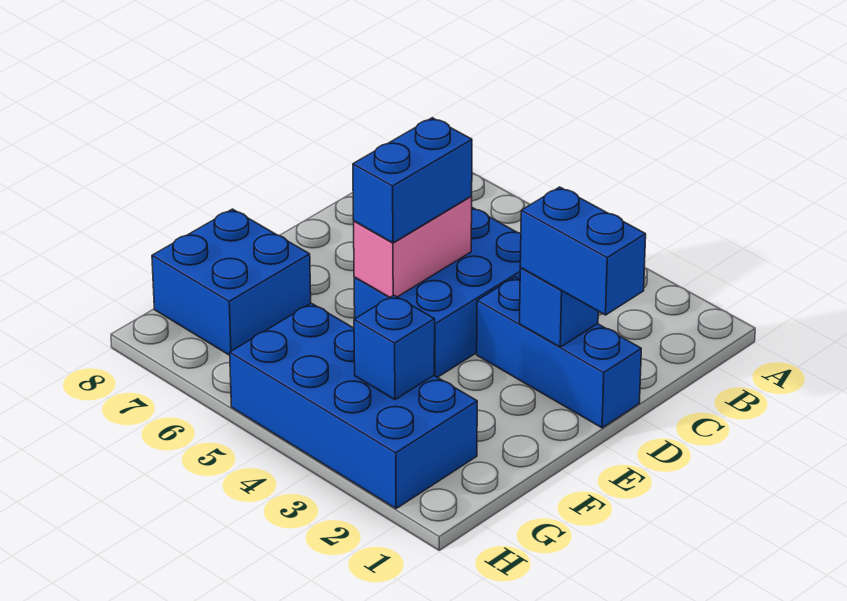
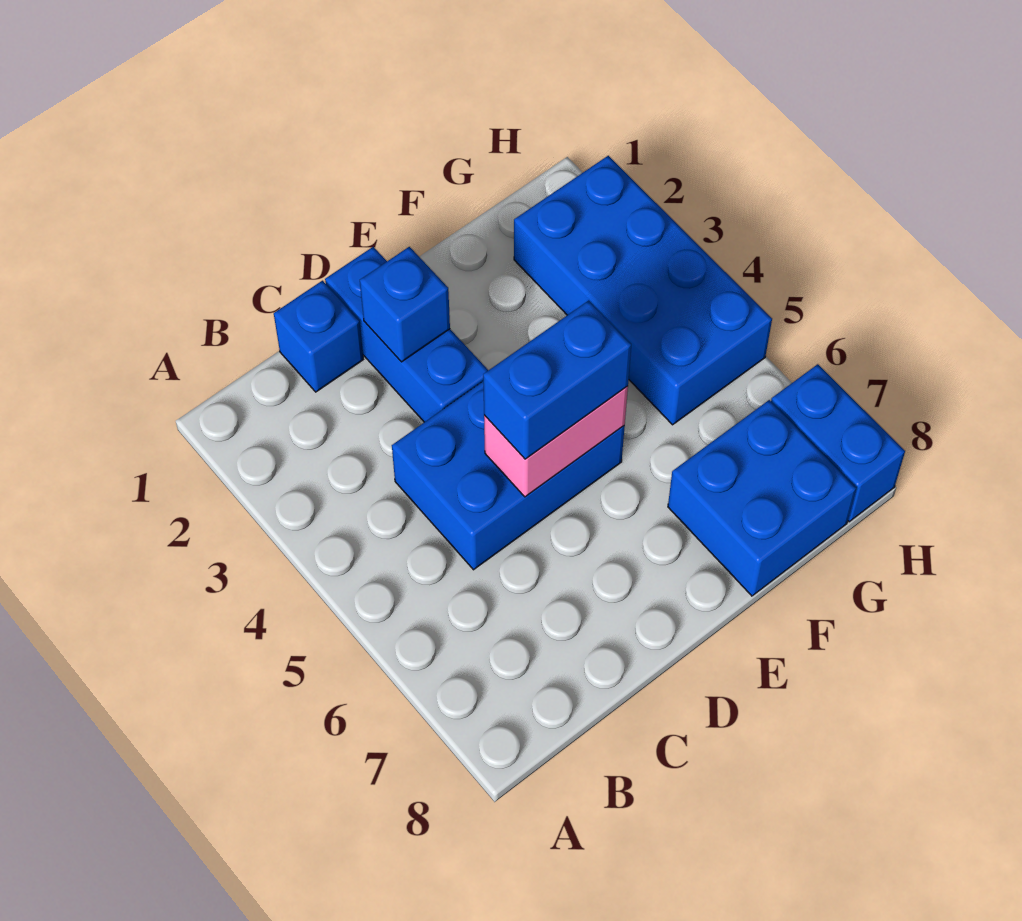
blue brick D1:D2 level 3 -> blue brick H7:H8 level 1
blue brick G3 level 2 -> blue brick C1 level 1

